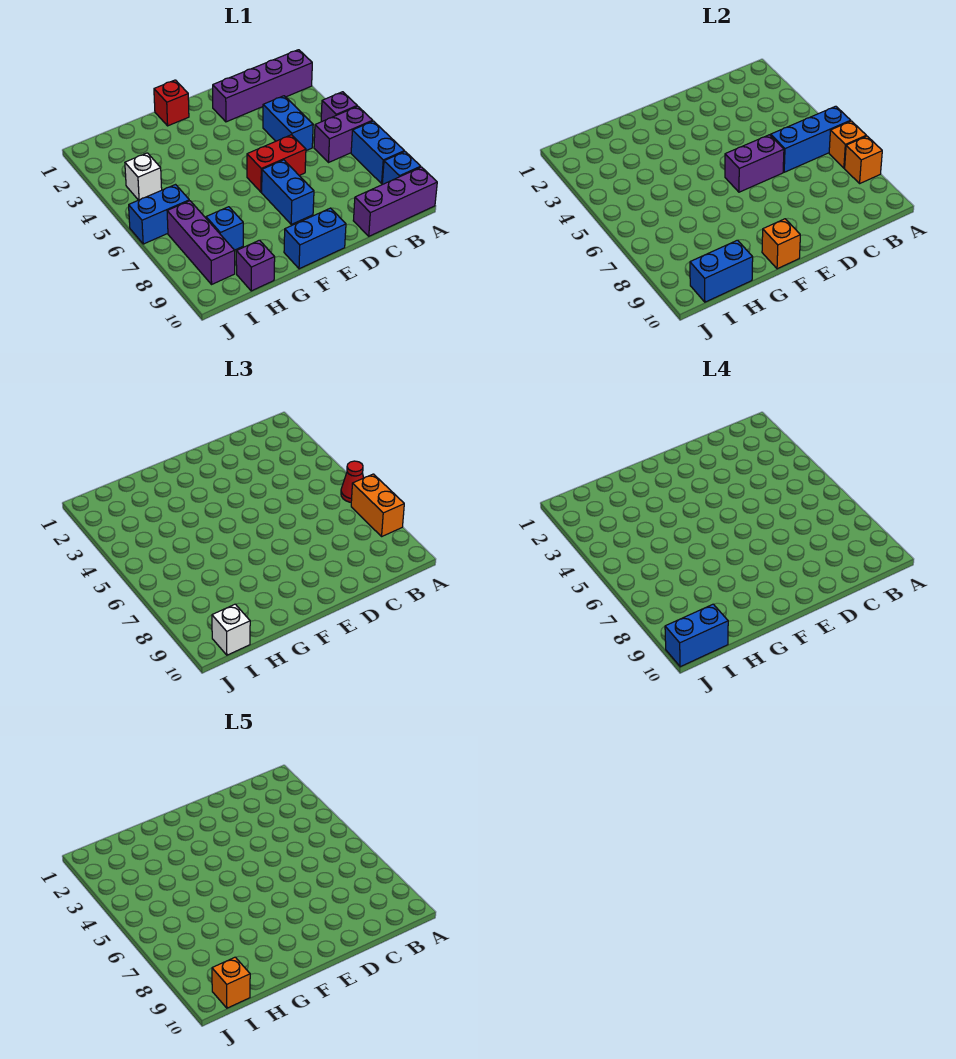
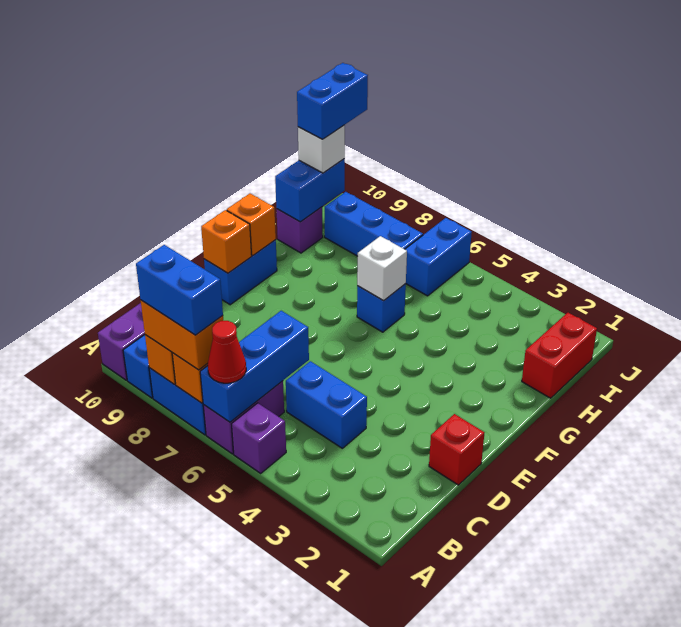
purple brick A2:D2 level 1 -> none
red brick D6:E6 level 1 -> red brick H1:I1 level 1
purple brick D6:E6 level 2 -> none
blue brick E7:E8 level 1 -> blue brick A7:A8 level 4
red brick F1 level 1 -> red brick D1 level 1
blue brick H8 level 1 -> blue brick G6 level 1
white brick I4 level 1 -> white brick G6 level 2
purple brick I7:I9 level 1 -> blue brick I7:I9 level 1
orange brick I10 level 5 -> orange brick E10 level 2

